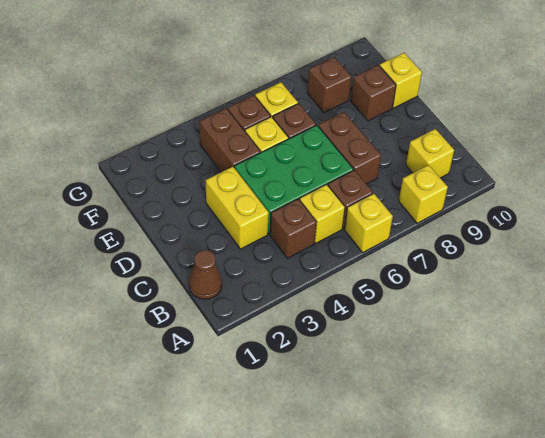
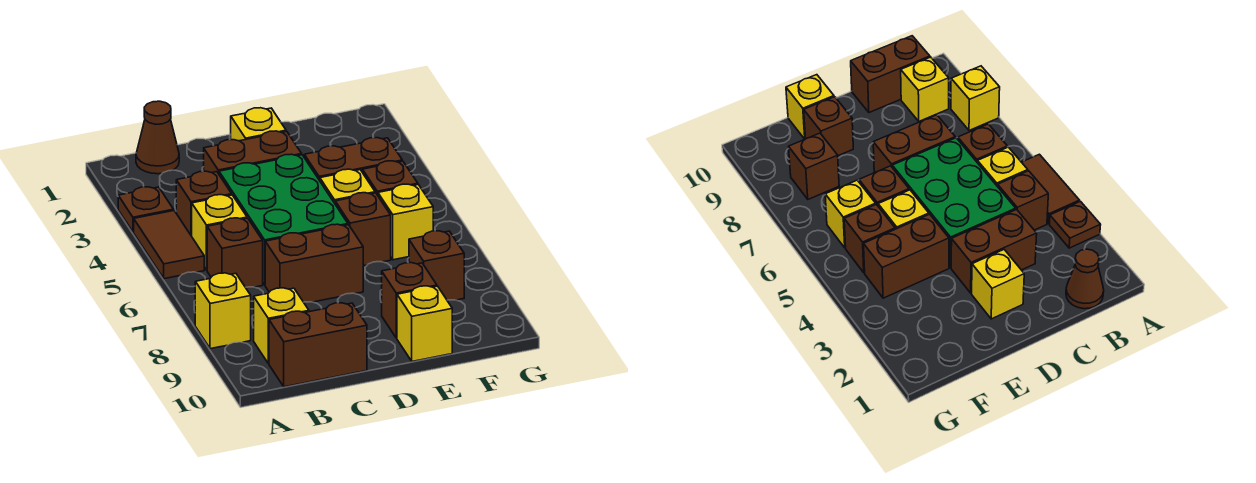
none -> brown plate A3 level 1
none -> brown tile A4:A5 level 1
yellow brick A6 level 1 -> yellow brick D2 level 1
none -> brown brick B10:C10 level 1
yellow brick C3:D3 level 1 -> brown brick C3:D3 level 1

